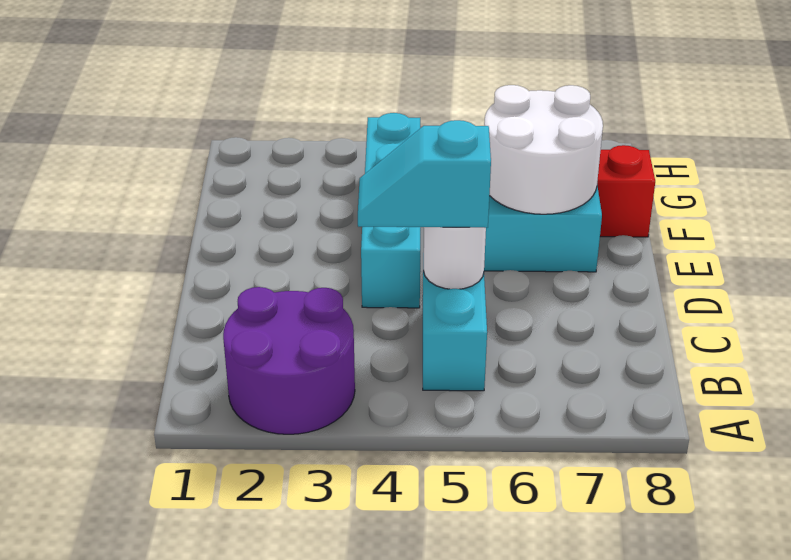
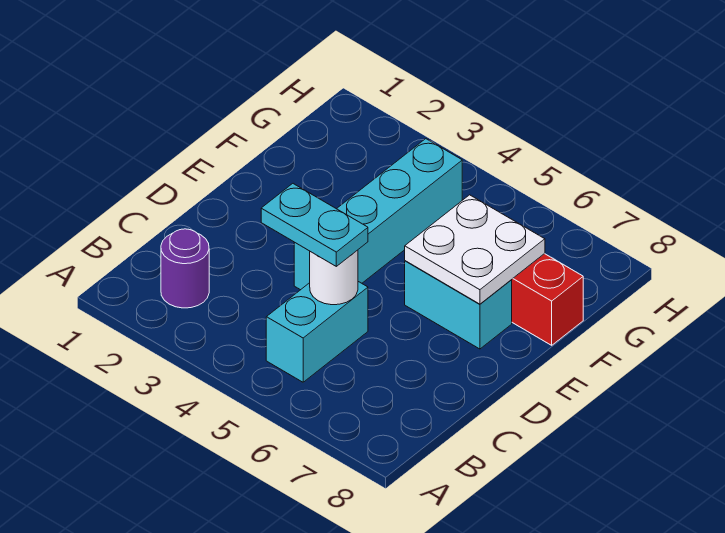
purple round brick A2:B3 level 1 -> purple round brick B2 level 1
cyan slope C4:C5 level 3 top 5 -> cyan plate C4:C5 level 3
white round brick E6:F7 level 2 -> white plate E6:F7 level 2

